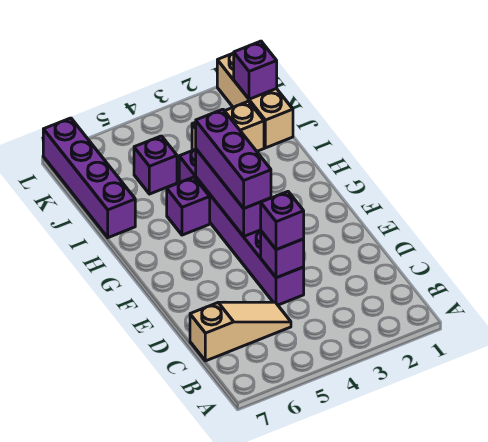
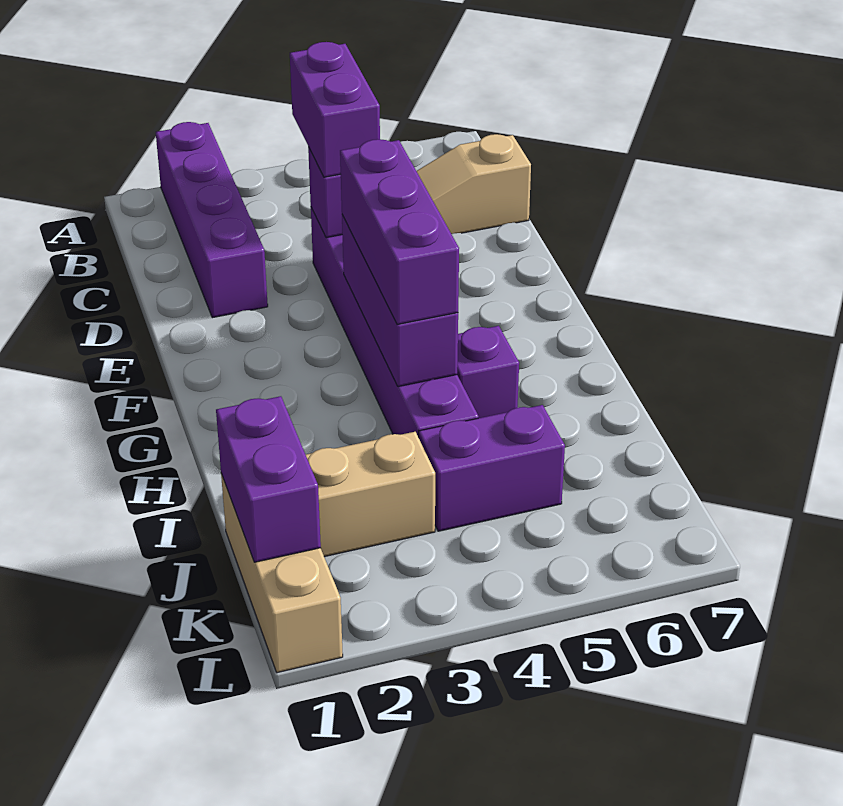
purple brick D4 level 3 -> purple brick C4:D4 level 3
purple brick I7:L7 level 1 -> purple brick A2:D2 level 1
purple brick J5 level 1 -> purple brick J4:J5 level 1
purple brick K1 level 2 -> purple brick J1:K1 level 2

